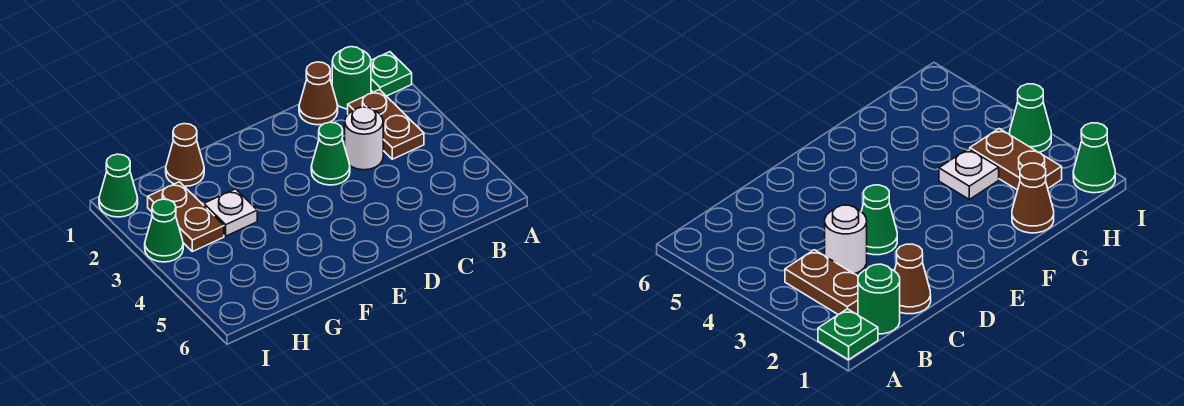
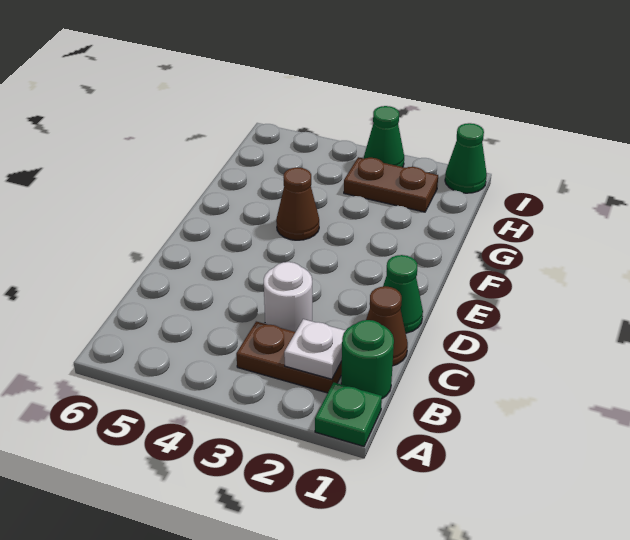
green cone D3 level 1 -> green cone D1 level 1
brown cone G1 level 1 -> brown cone F4 level 1
white plate G3 level 1 -> white plate B2 level 2

